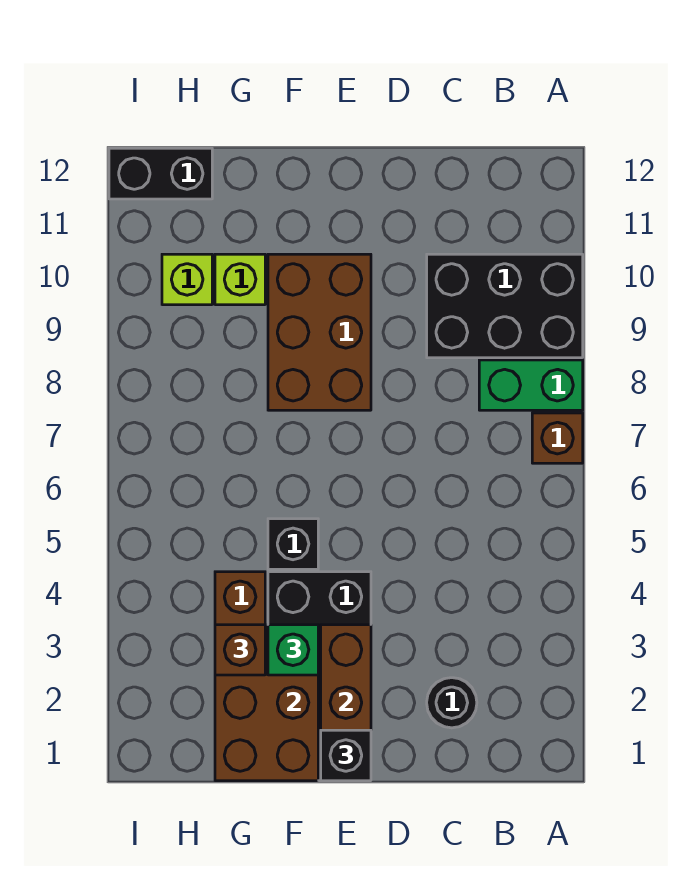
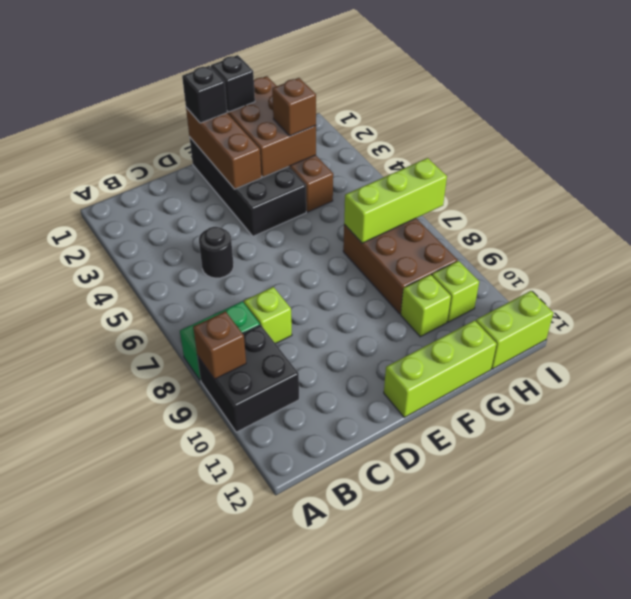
brown brick A7 level 1 -> brown brick A9 level 2
black brick A9:C10 level 1 -> black brick A9:B10 level 1
black round brick C2 level 1 -> black round brick C5 level 1
none -> lime brick C8 level 1
brown brick E8:F10 level 1 -> brown brick G7:H9 level 1
none -> lime brick E12:G12 level 1
green brick F3 level 3 -> none
black brick F5 level 1 -> black brick F1 level 3
none -> lime brick G7:I7 level 2
black brick H12:I12 level 1 -> lime brick H12:I12 level 1

